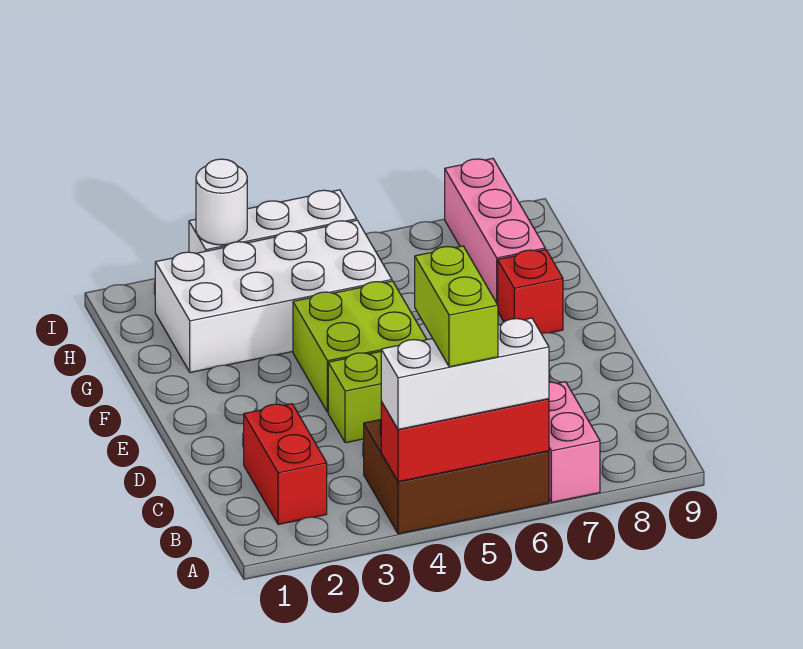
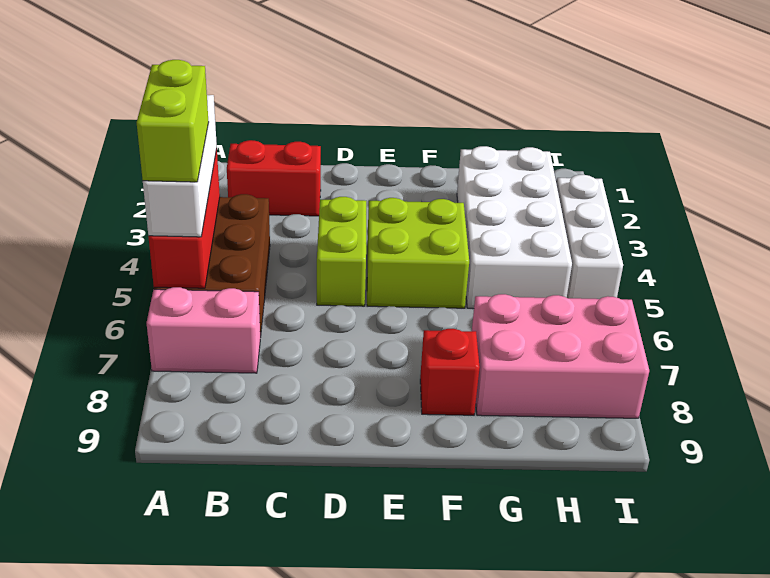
lime brick A5:B5 level 4 -> lime brick A5:A6 level 4
pink brick G8:I8 level 1 -> pink brick G7:I8 level 1
white round brick I3 level 2 -> none

